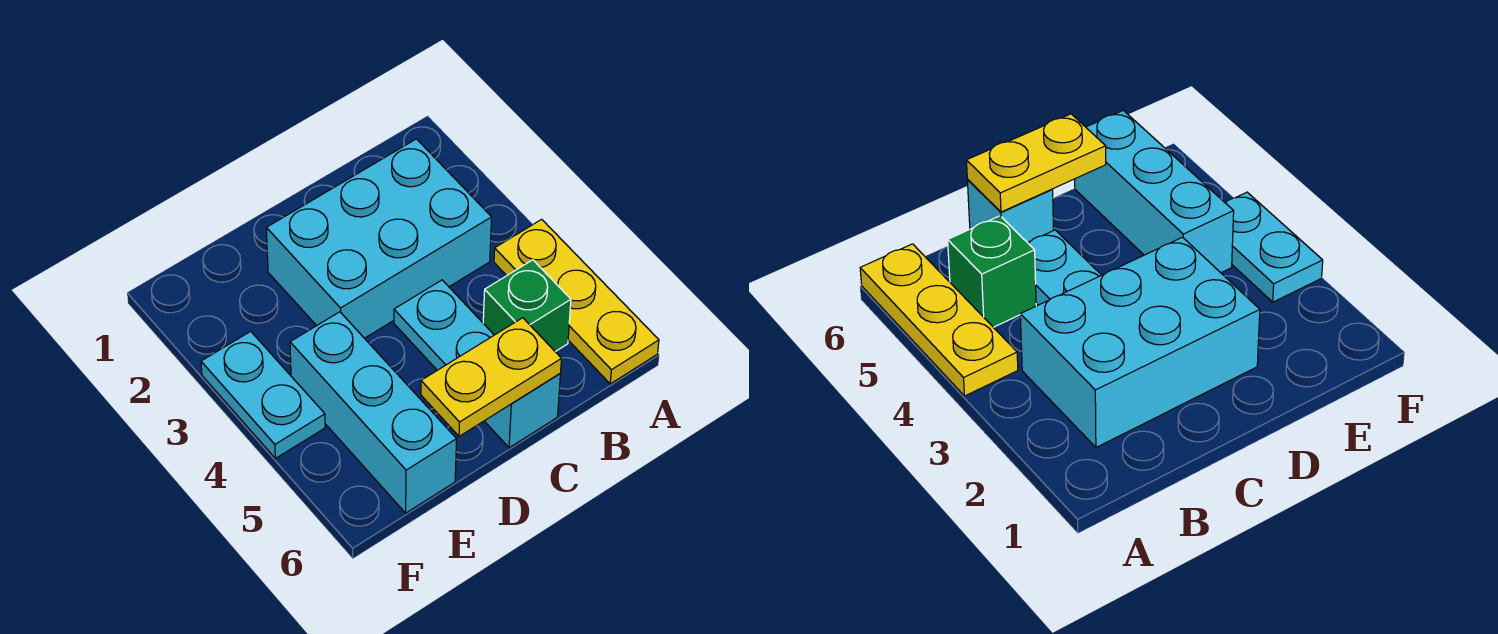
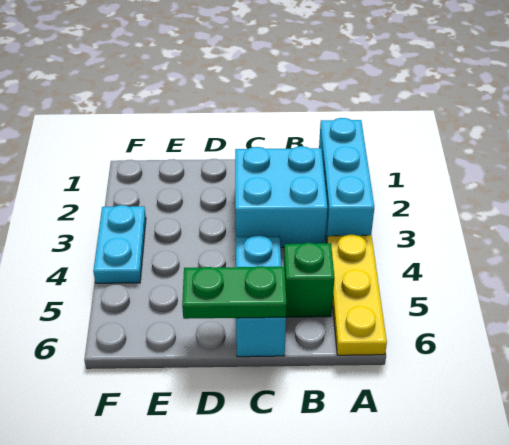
cyan brick B2:D3 level 1 -> cyan brick B2:C3 level 1
yellow plate C6:D6 level 2 -> green plate C6:D6 level 2
cyan brick E4:E6 level 1 -> cyan brick A1:A3 level 1

